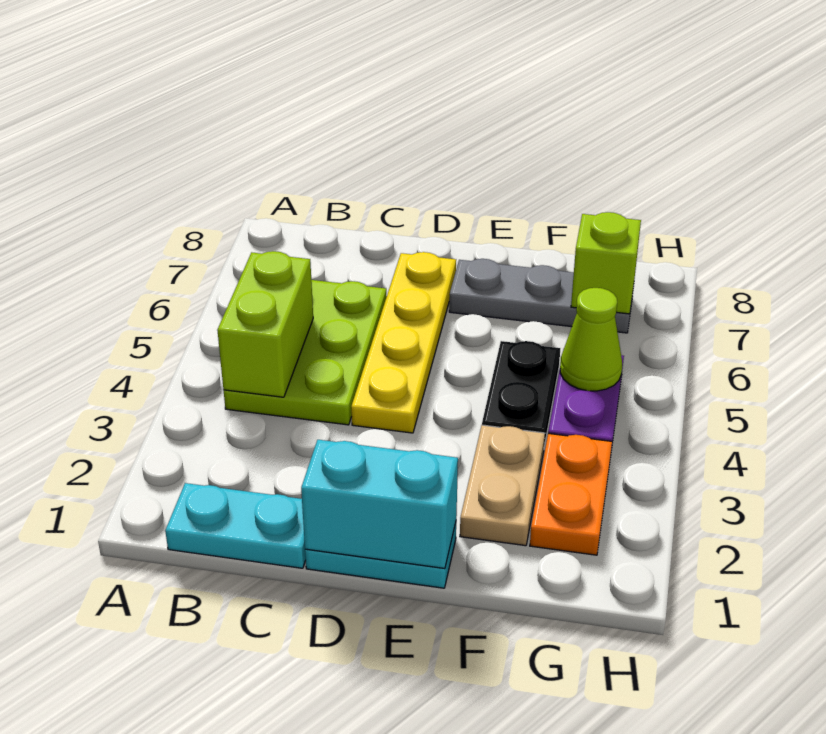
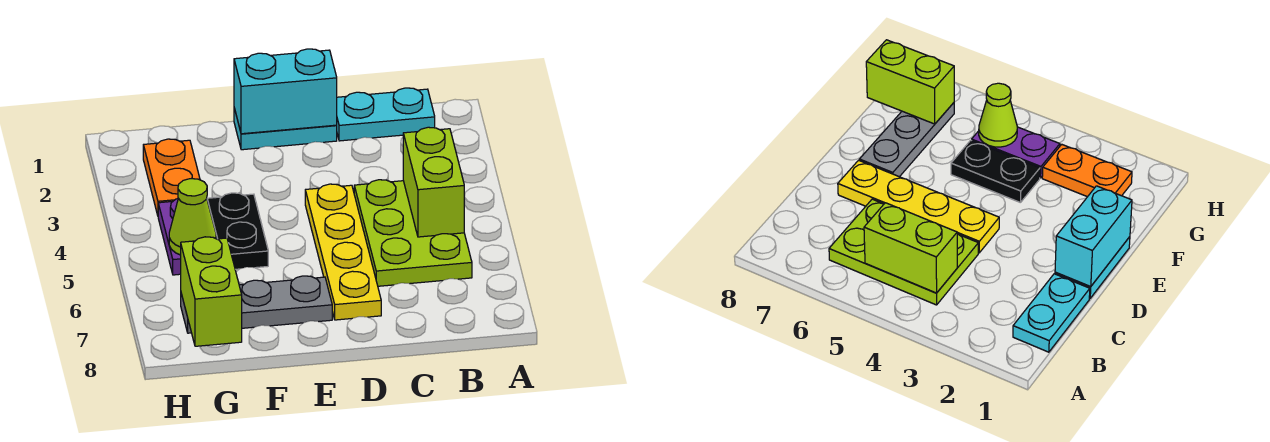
tan plate F2:F3 level 1 -> none
lime brick G7 level 2 -> lime brick G7:G8 level 2

